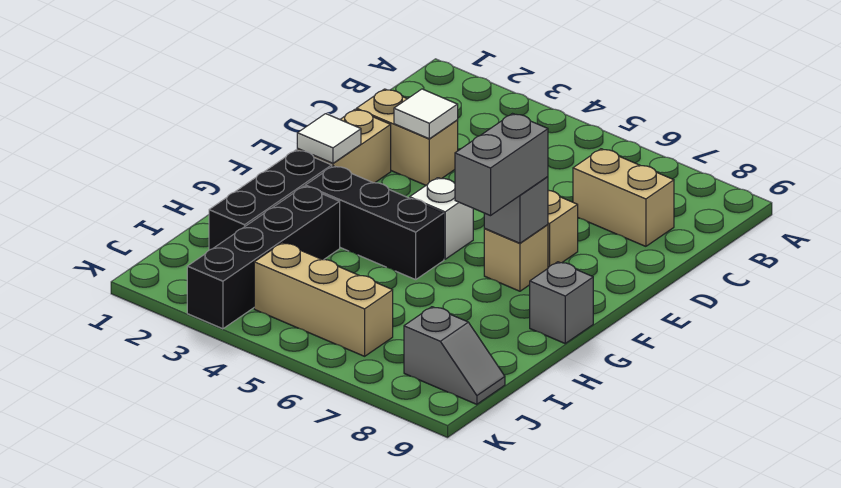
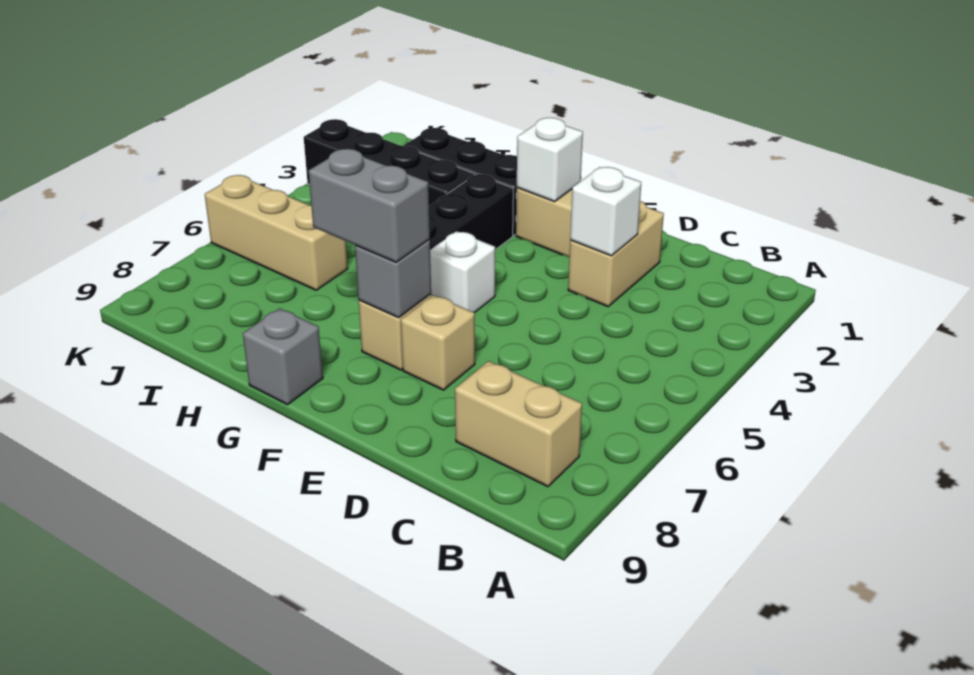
tan brick C7:C8 level 1 -> tan brick B8:C8 level 1
white tile D3 level 2 -> white brick D3 level 2
white tile F2 level 2 -> white brick F2 level 2
tan brick J4:J6 level 1 -> tan brick I6:K6 level 1
grey slope J8:J9 level 1 top 8 -> none

